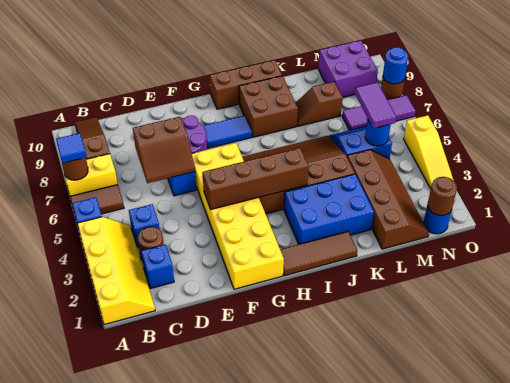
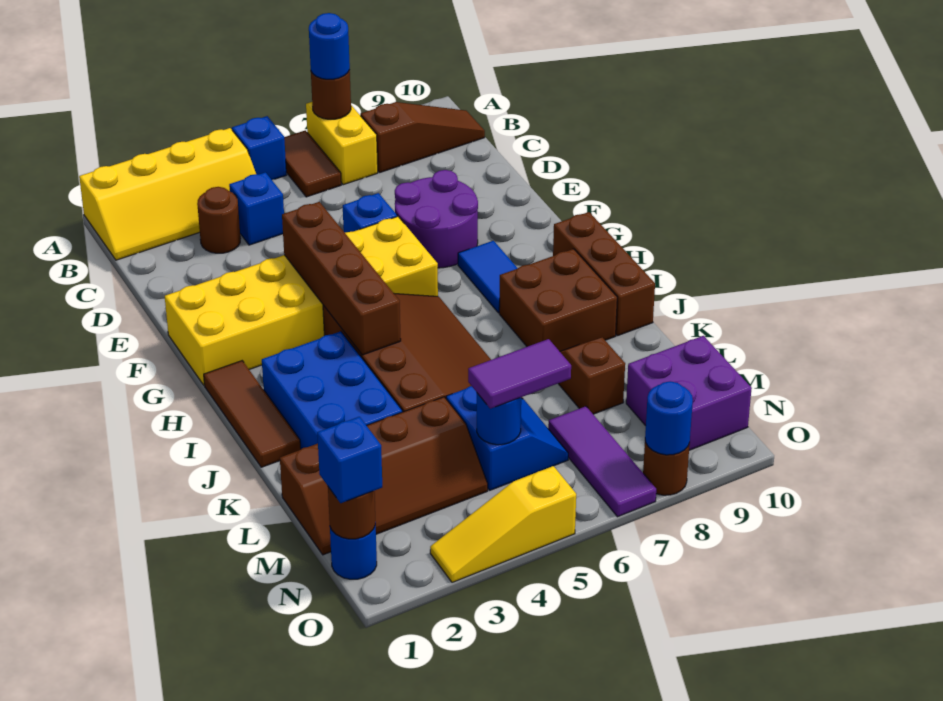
blue tile A7 level 3 -> blue round brick A7 level 3
blue brick C2 level 1 -> blue brick N1 level 3
brown slope D6:E7 level 2 top 7 -> none

